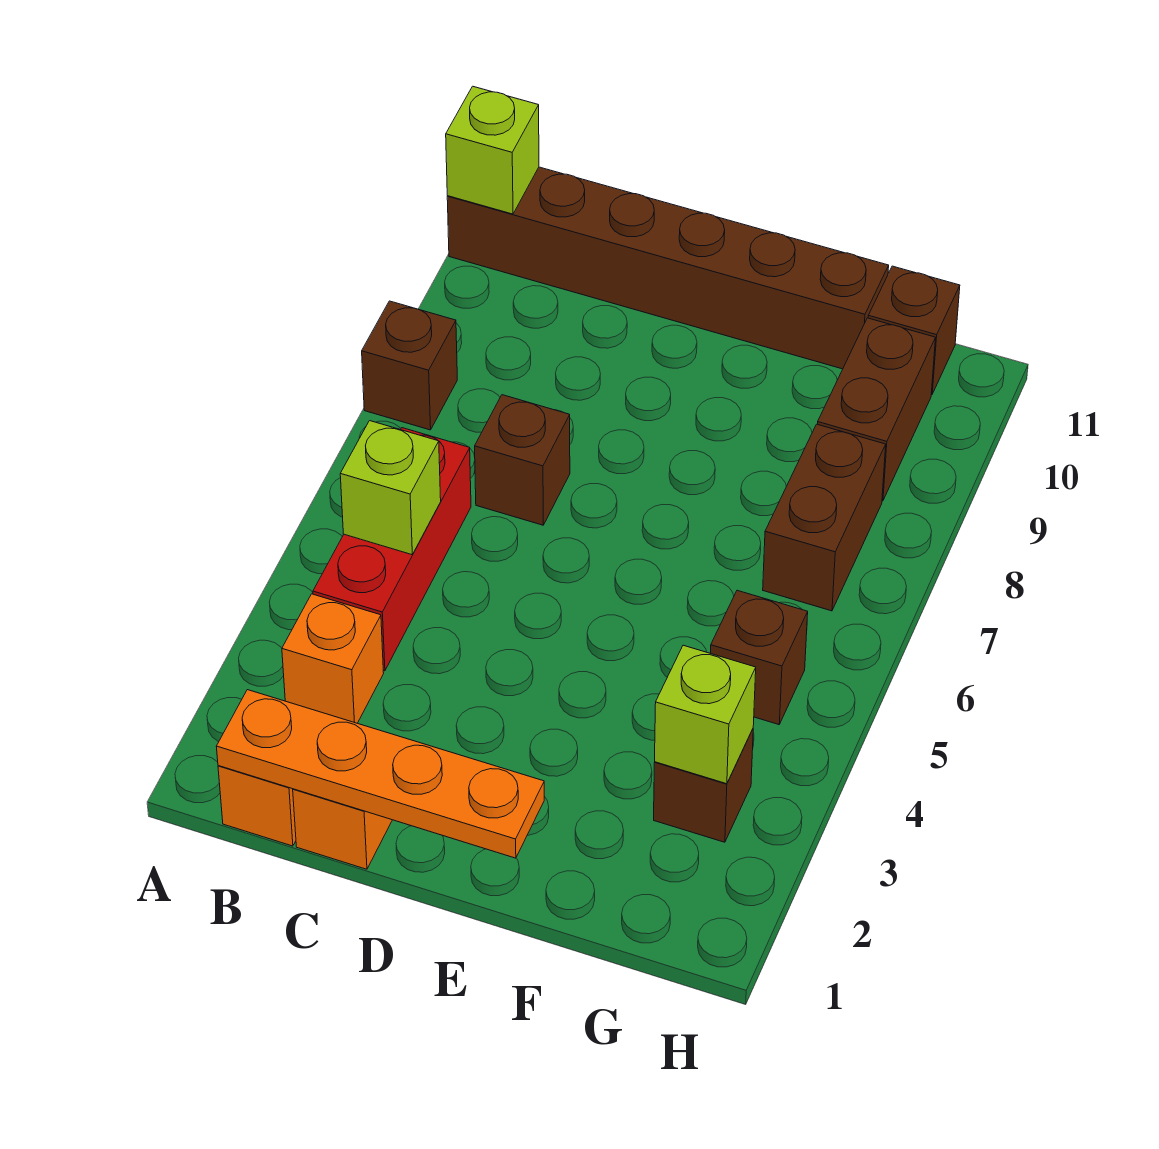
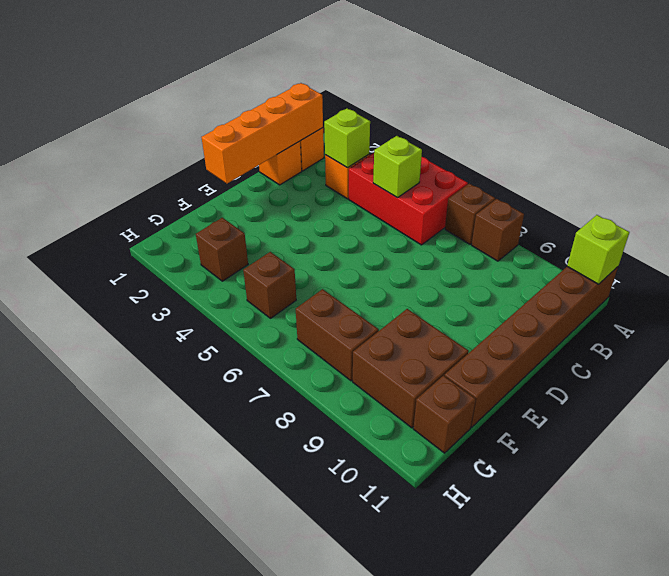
orange plate B1:E1 level 2 -> orange brick B1:E1 level 2
red brick B4:B6 level 1 -> red brick A4:B6 level 1
brown brick C7 level 1 -> brown brick A7 level 1
lime brick G3 level 2 -> lime brick B3 level 2
brown brick G9:G10 level 1 -> brown brick F9:G10 level 1

